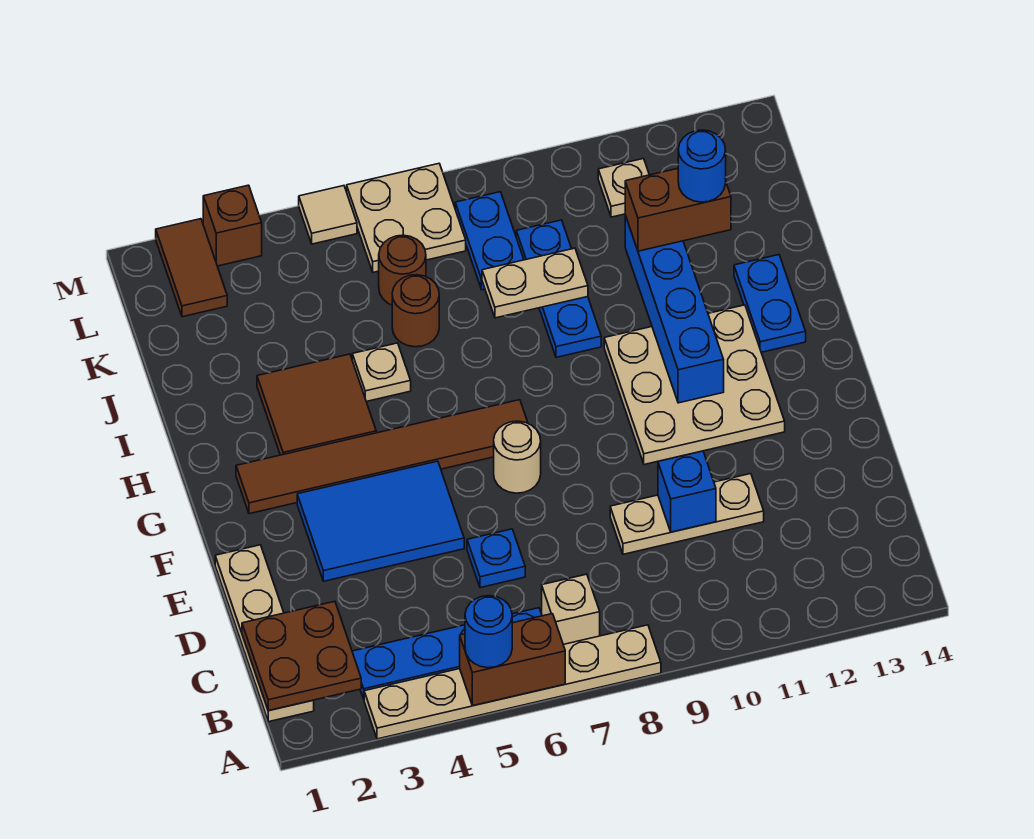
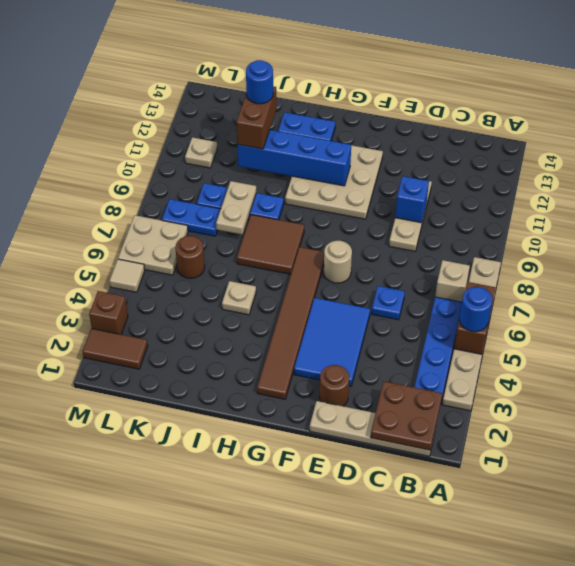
brown tile H3:I4 level 1 -> brown tile H7:I8 level 1
brown round brick J6 level 1 -> brown round brick E2 level 1

